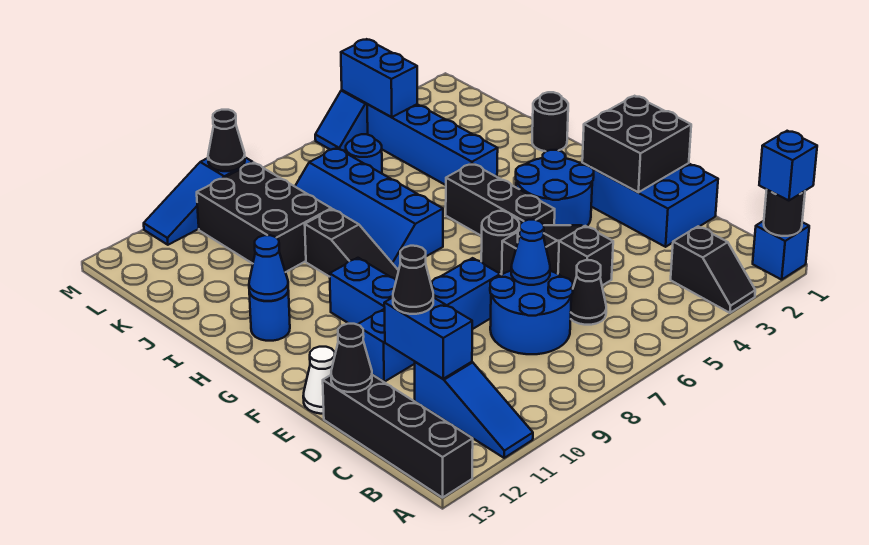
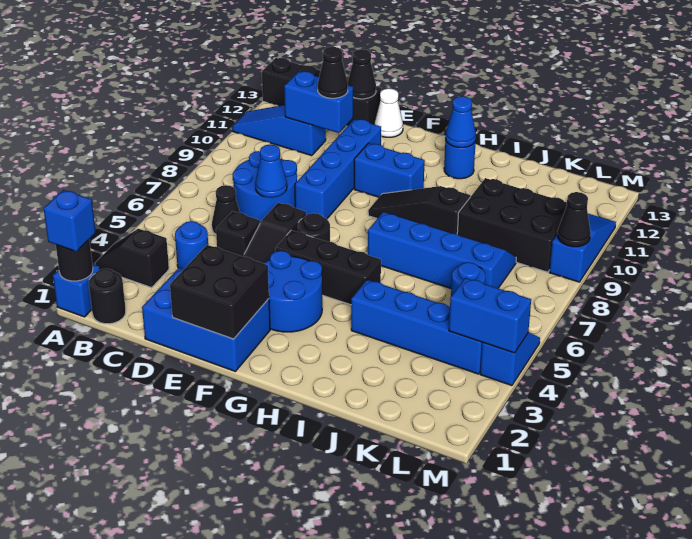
none -> blue round brick C4 level 1
black round brick I1 level 1 -> black round brick B1 level 1

